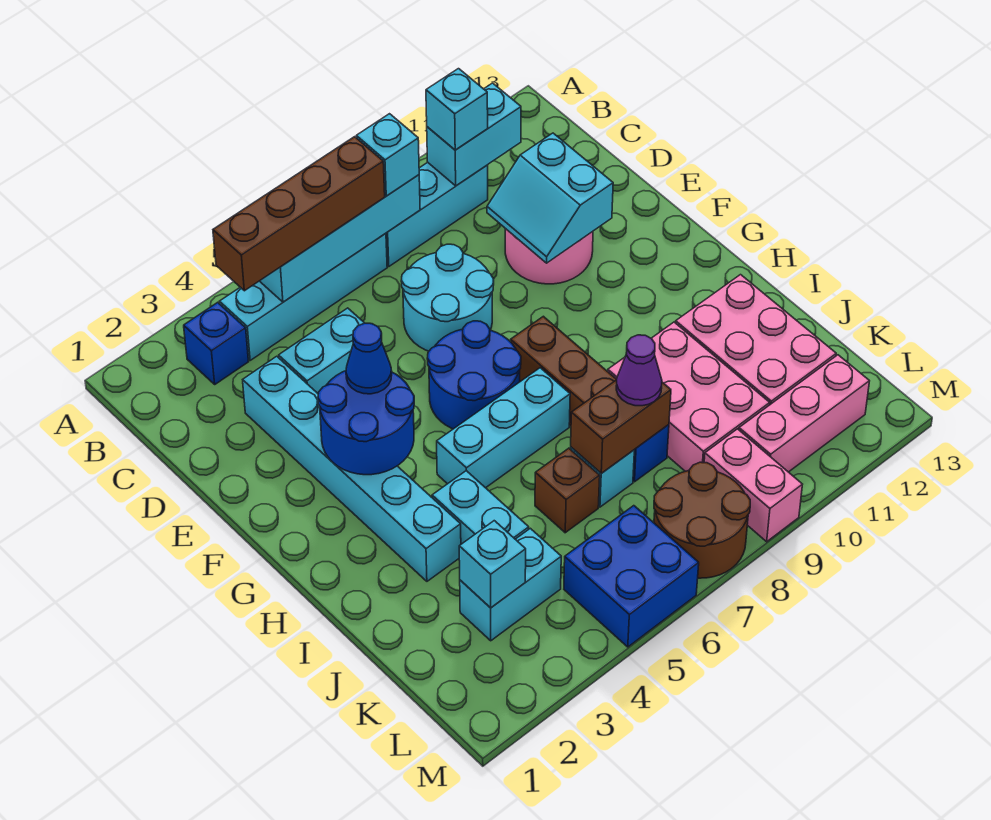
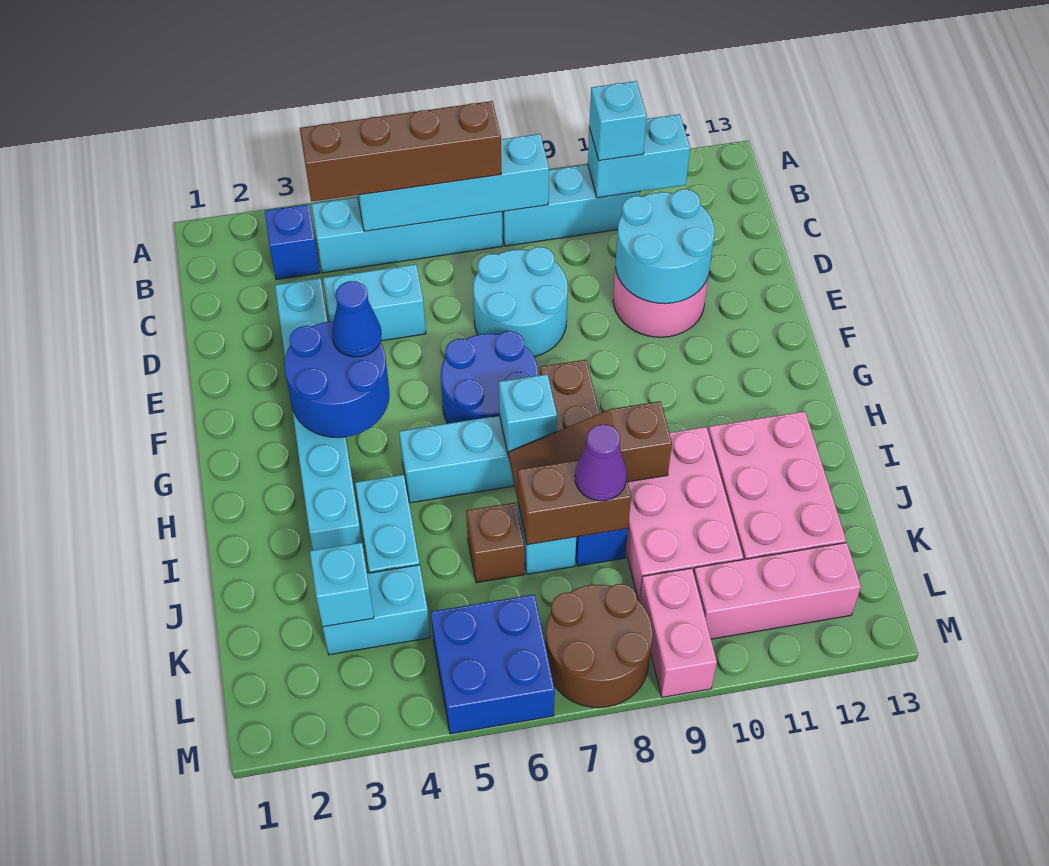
cyan brick B8 level 3 -> cyan brick H7 level 2
cyan slope D10:E11 level 2 top 11 -> cyan round brick D10:E11 level 2
none -> brown slope I7:I9 level 2 top 9

